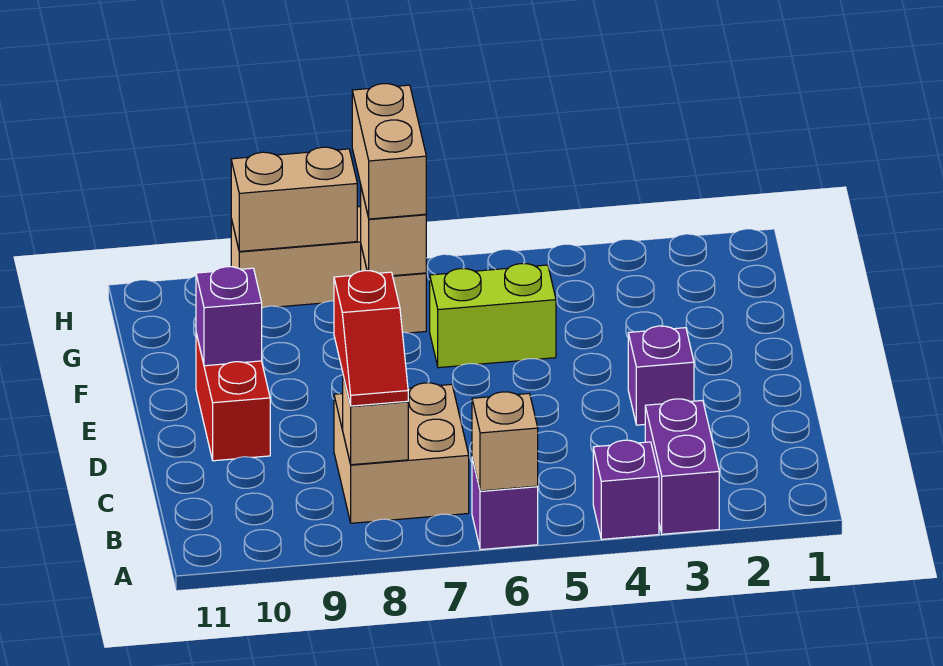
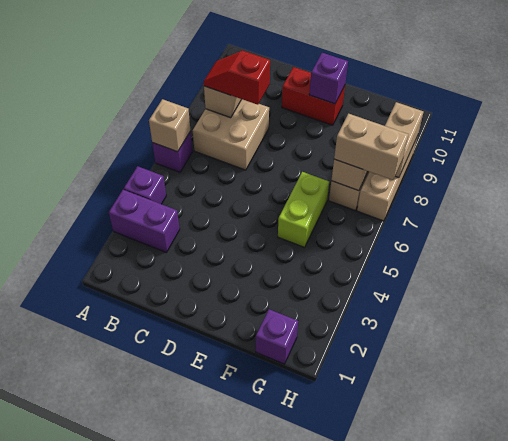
purple brick D3 level 1 -> purple brick G1 level 1

